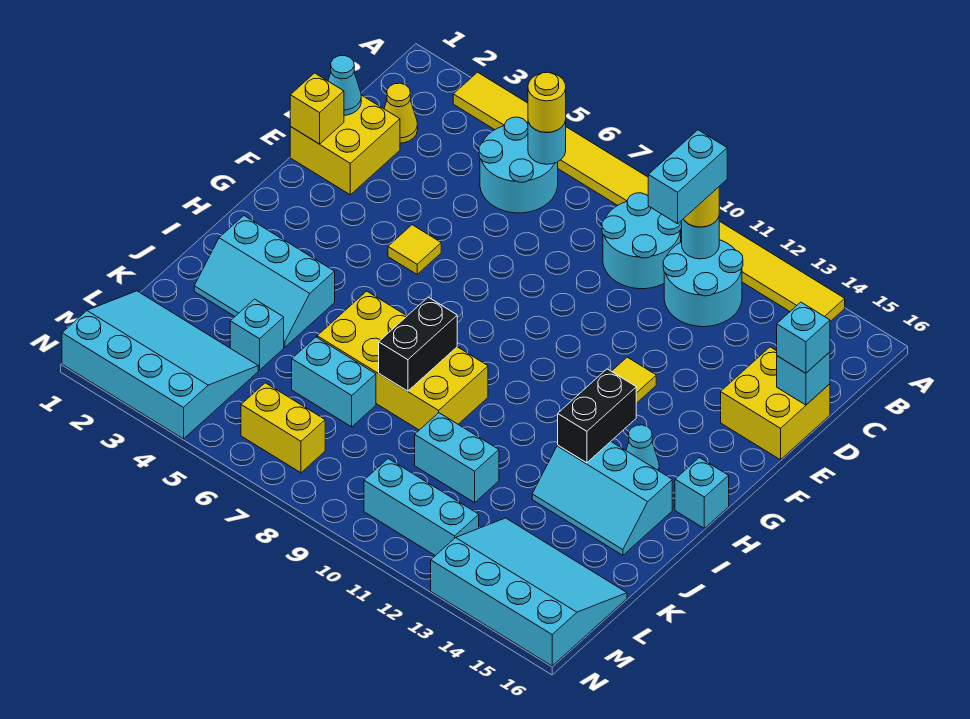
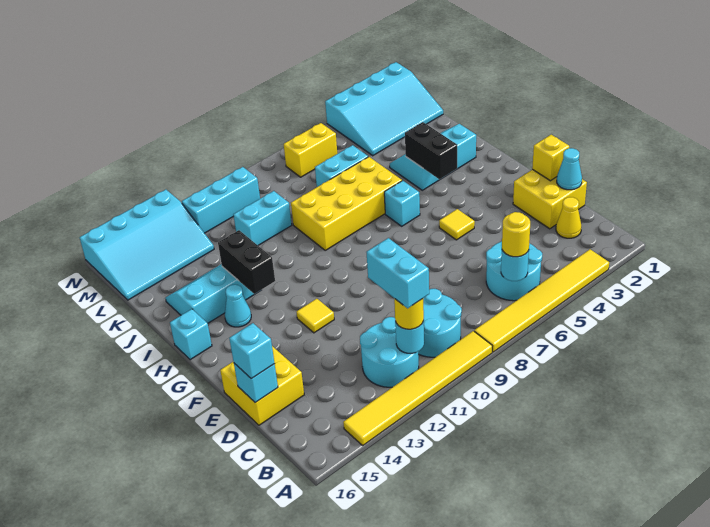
black brick I8:J8 level 2 -> black brick H4:I4 level 2
cyan brick K4 level 1 -> cyan brick H6 level 1

